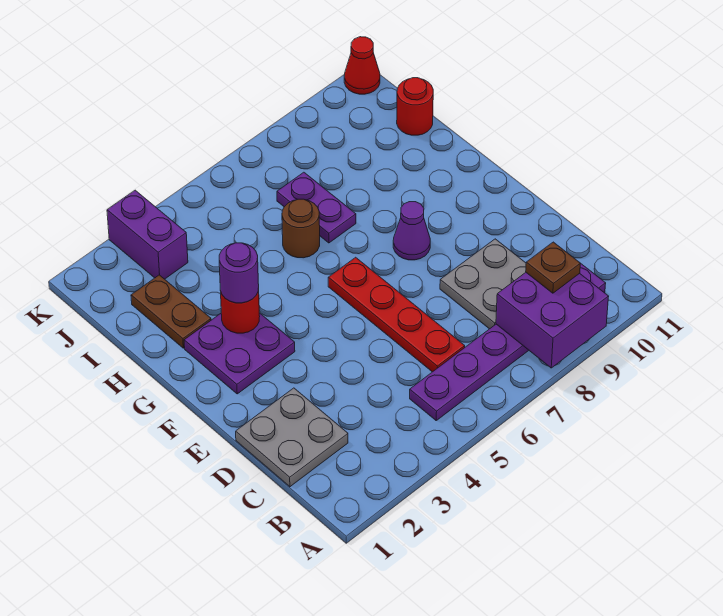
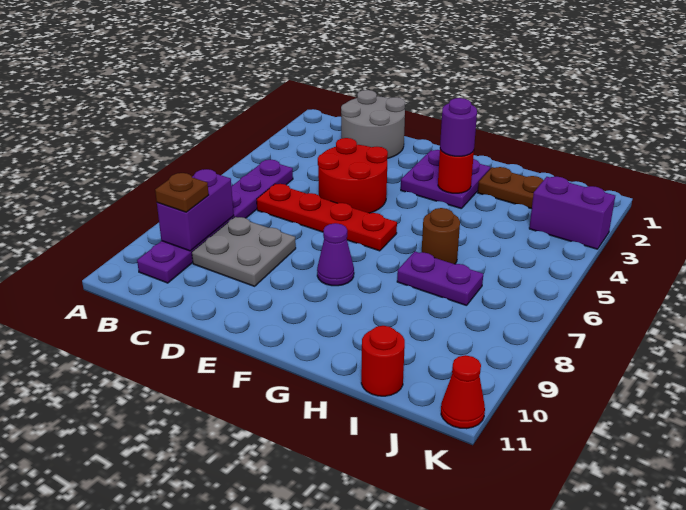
purple brick A8:B9 level 2 -> purple brick B8:B9 level 2
grey plate C1:D2 level 1 -> grey round brick C1:D2 level 1
none -> red round brick D4:E5 level 1

